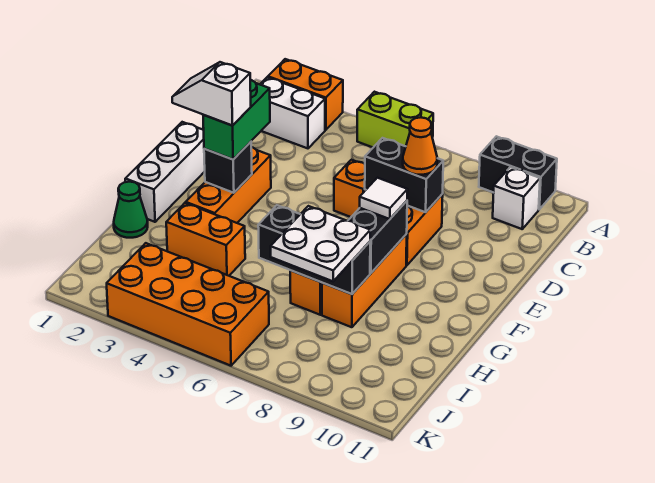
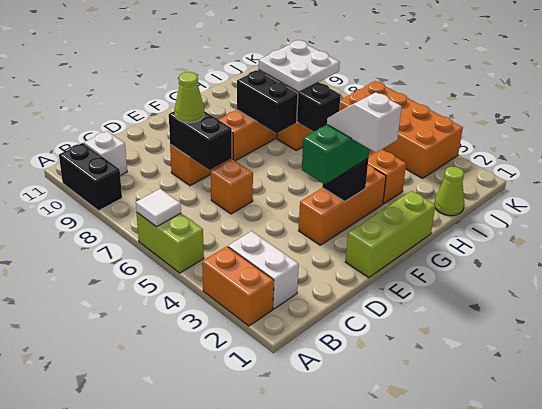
orange cone D8 level 3 -> lime cone D8 level 3
white brick E1:G1 level 1 -> lime brick E1:G1 level 1
white slope F2:F3 level 4 top 3 -> white slope F2:F3 level 4 top 2
black brick F8:G8 level 2 -> black brick G7:G8 level 2
white tile F8 level 3 -> white tile A6 level 2
green cone H1 level 1 -> none
none -> lime cone I1 level 1

